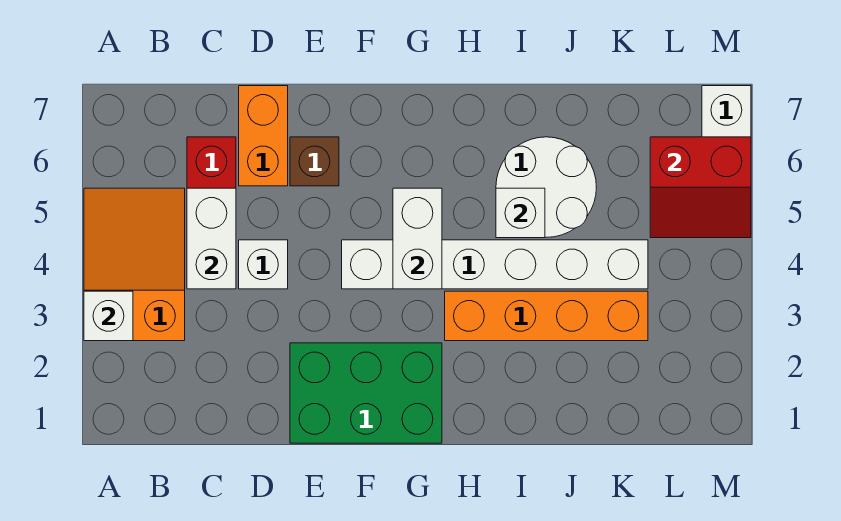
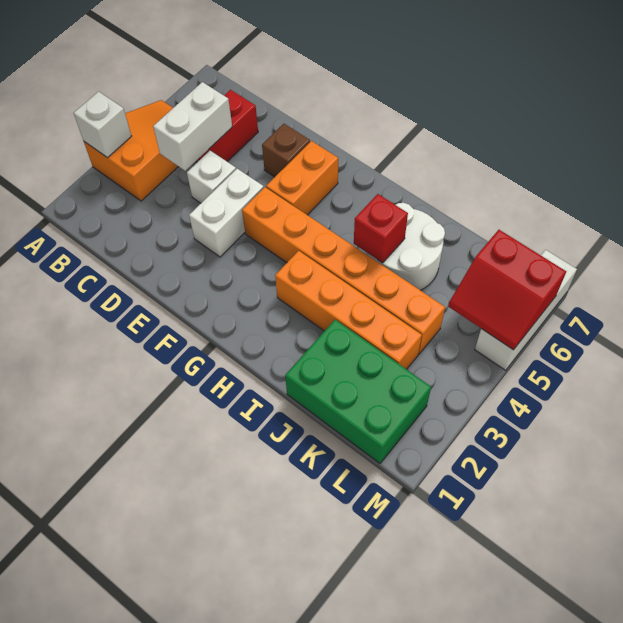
orange brick D6:D7 level 1 -> orange brick F5:F6 level 1
green brick E1:G2 level 1 -> green brick J1:L2 level 1
white brick F4:K4 level 1 -> orange brick F4:K4 level 1
white brick G4:G5 level 2 -> white brick E3:E4 level 1
white brick I5 level 2 -> red brick I5 level 2

